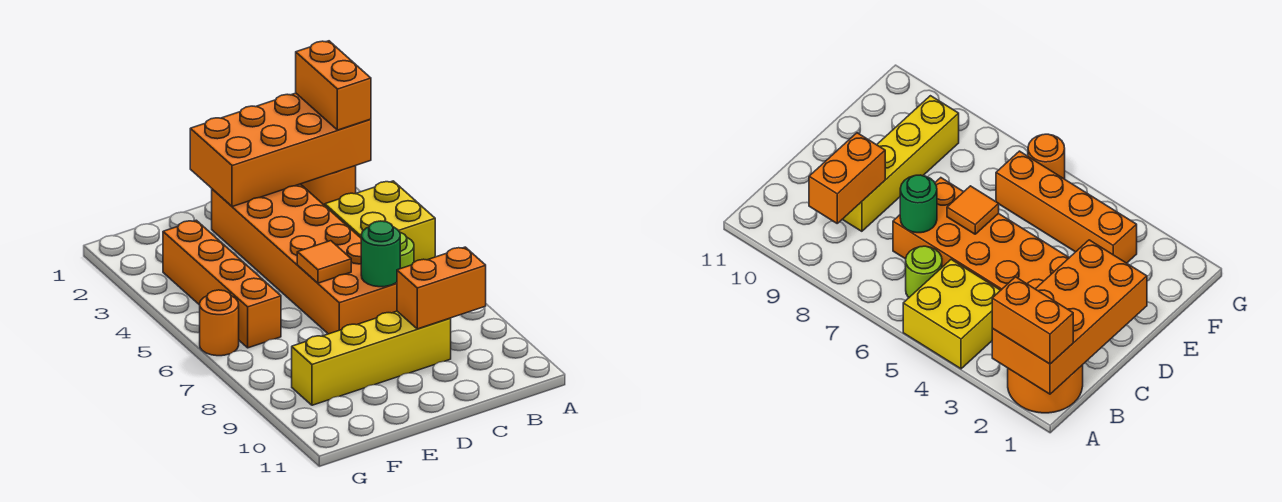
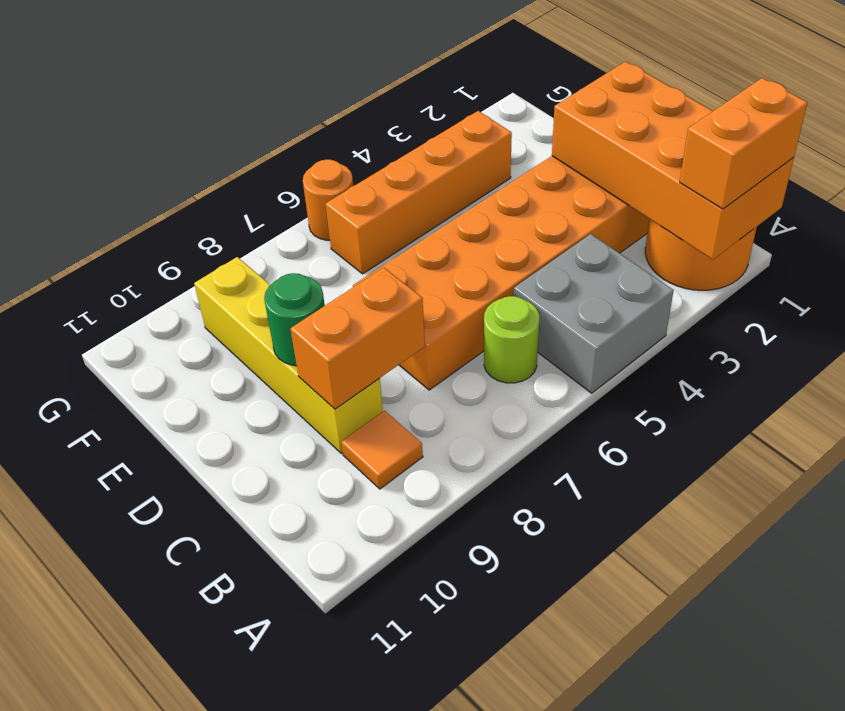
yellow brick A4:B5 level 1 -> grey brick A4:B5 level 1
orange brick B9:C9 level 2 -> orange brick C8:C9 level 2
green round brick C7 level 2 -> green round brick D9 level 2
orange tile D6 level 2 -> orange tile B9 level 1

